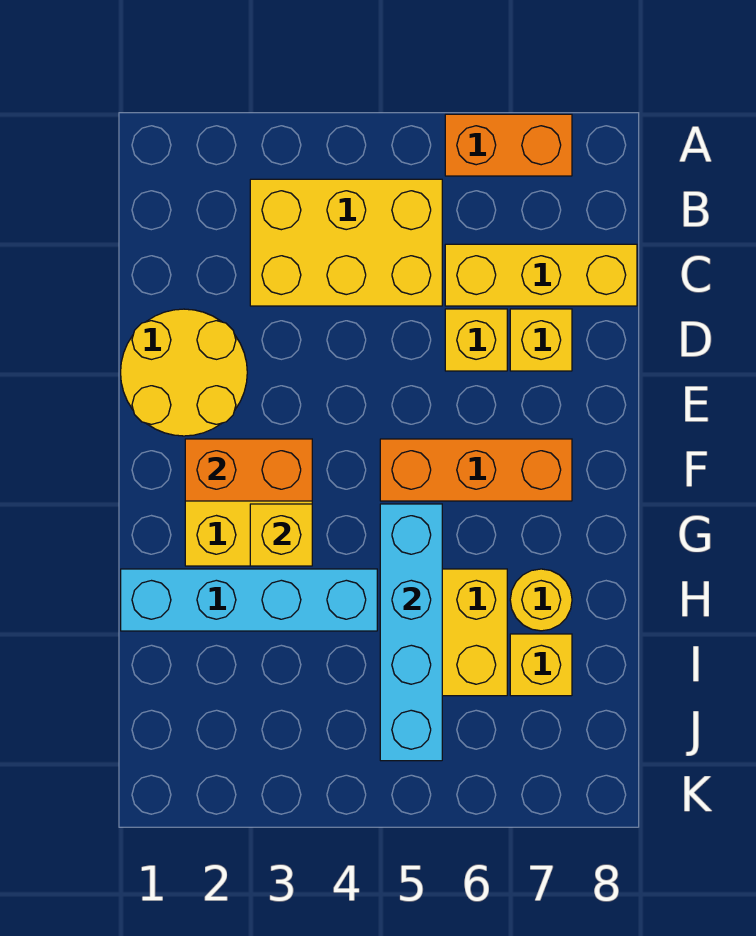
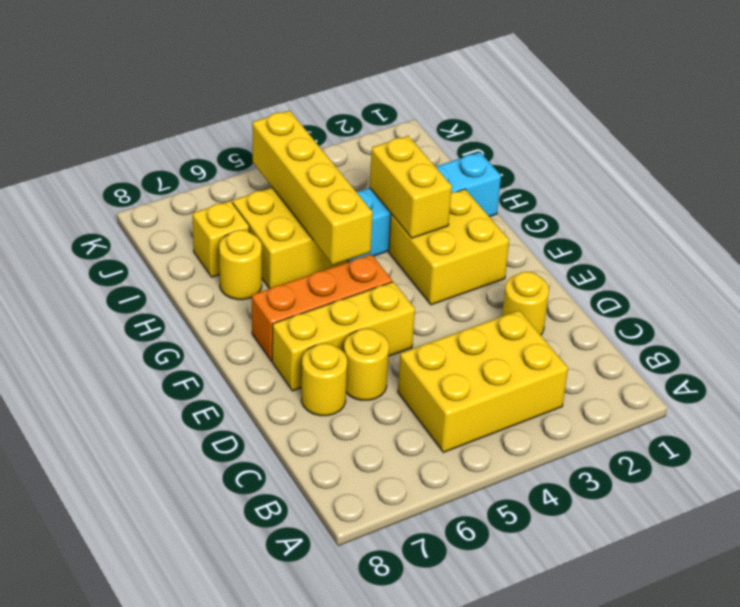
orange brick A6:A7 level 1 -> none
yellow brick C6:C8 level 1 -> yellow brick E5:E7 level 1
yellow round brick D1:E2 level 1 -> yellow round brick D2 level 1
yellow brick D6 level 1 -> yellow round brick D6 level 1
yellow brick D7 level 1 -> yellow round brick D7 level 1
orange brick F2:F3 level 2 -> none
yellow brick G3 level 2 -> yellow brick G3:H3 level 2
cyan brick G5:J5 level 2 -> yellow brick G5:J5 level 2

